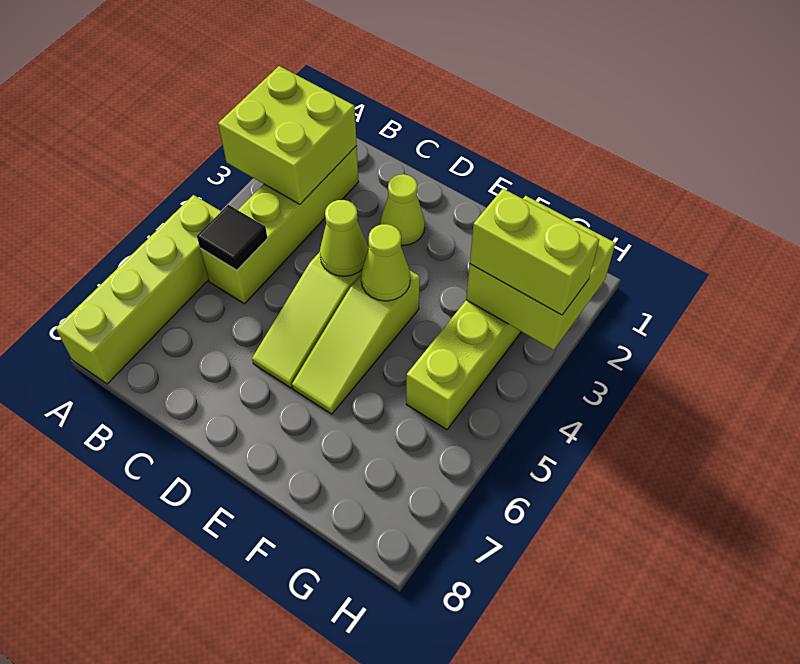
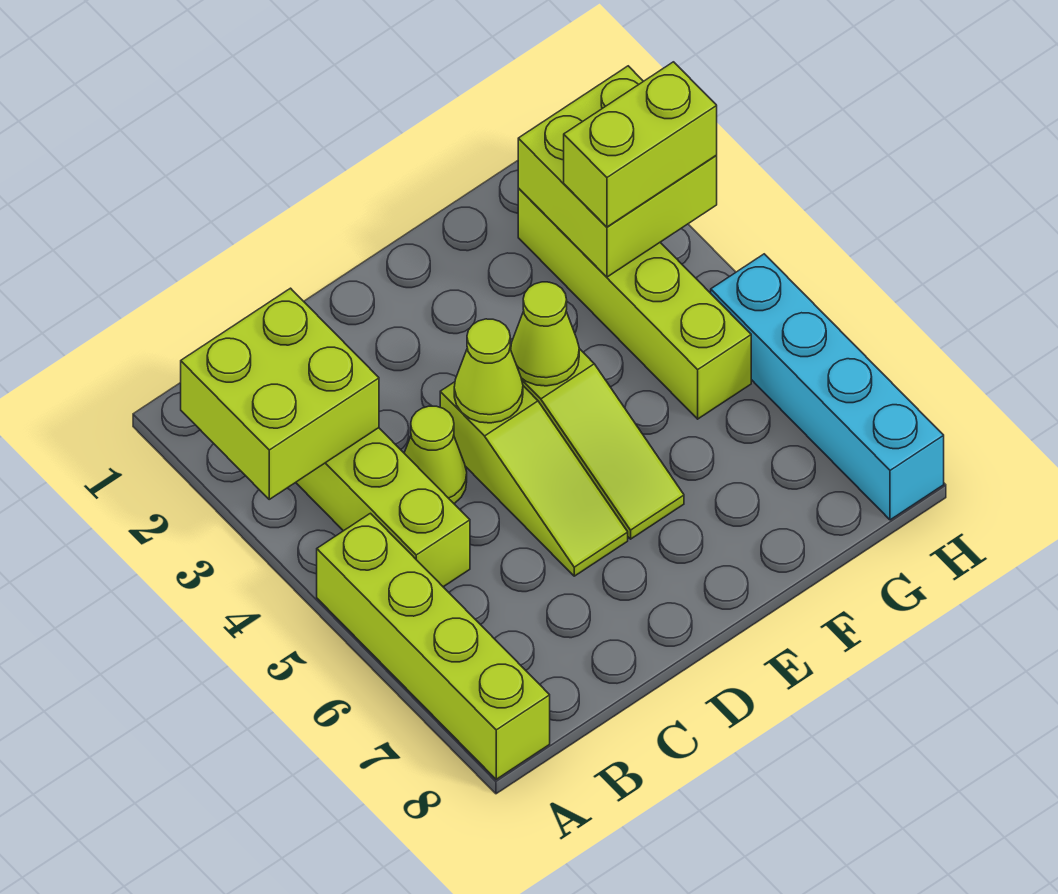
black tile B5 level 2 -> none
lime cone D2 level 1 -> lime cone C4 level 1
none -> cyan brick H5:H8 level 1

